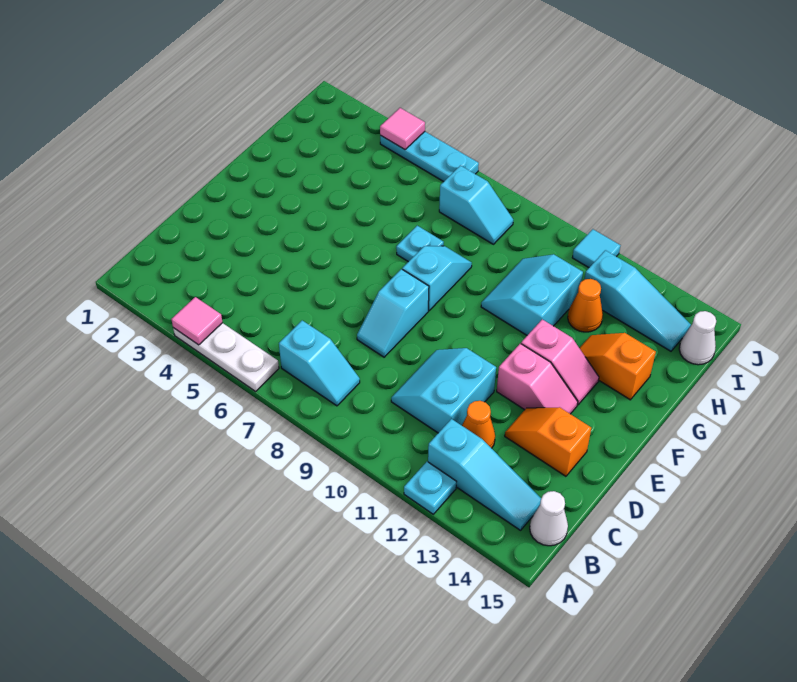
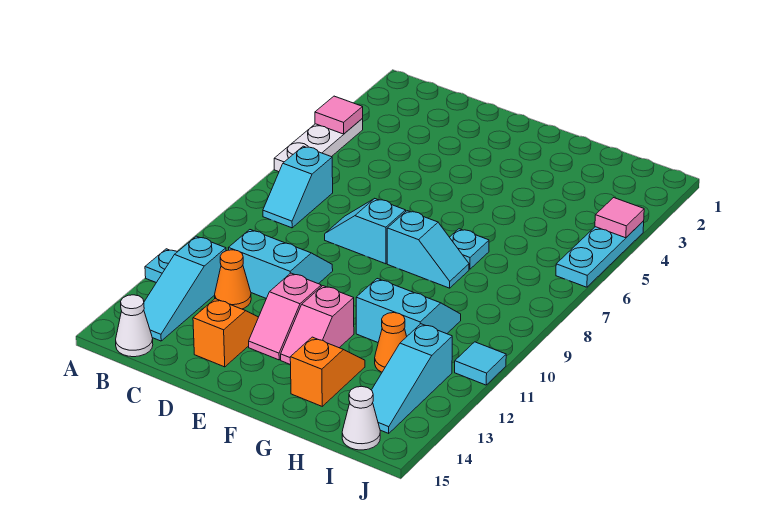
cyan slope I7:I8 level 1 top 7 -> none

